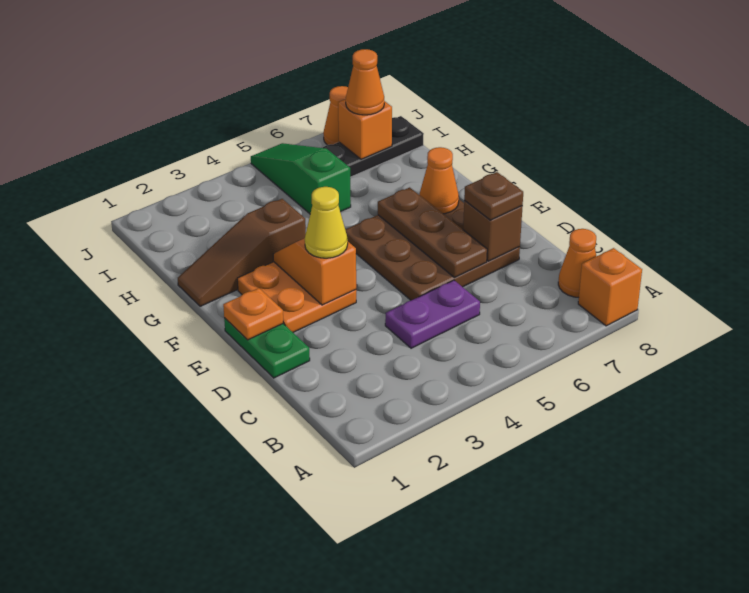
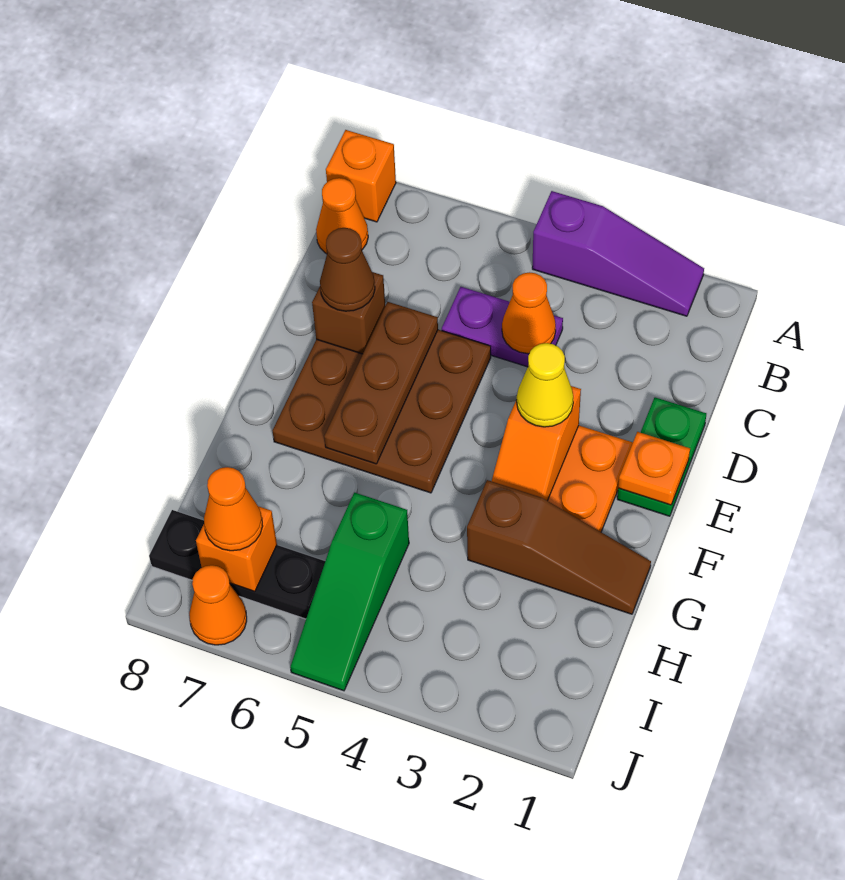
none -> purple slope A2:A4 level 1 top 4
brown plate D7 level 3 -> brown cone D7 level 3
orange cone F7 level 2 -> orange cone C4 level 2

